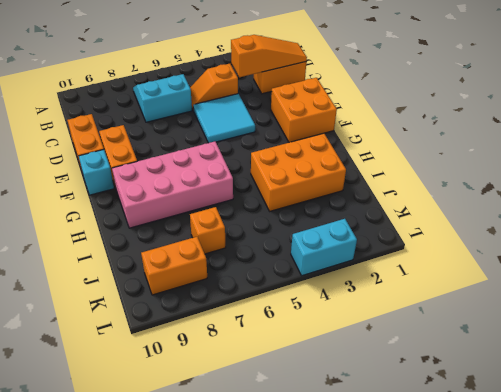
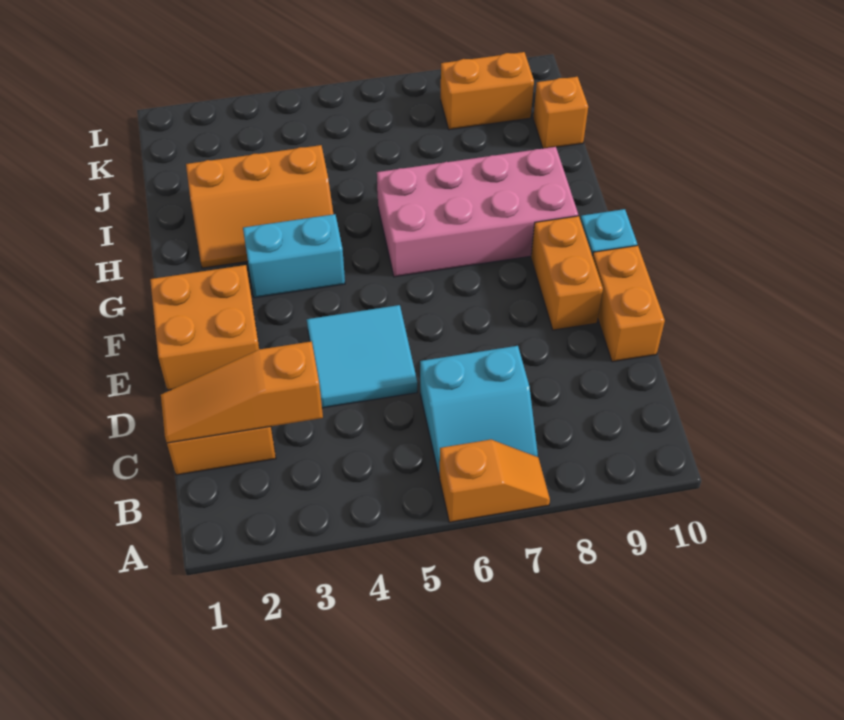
orange slope C4:C5 level 1 top 4 -> orange slope A6:A7 level 1 top 6
orange brick H2:I4 level 1 -> orange slope H2:I4 level 1 top I
orange brick J7 level 1 -> orange brick J10 level 1
cyan brick L3:L4 level 1 -> cyan brick G3:G4 level 1

